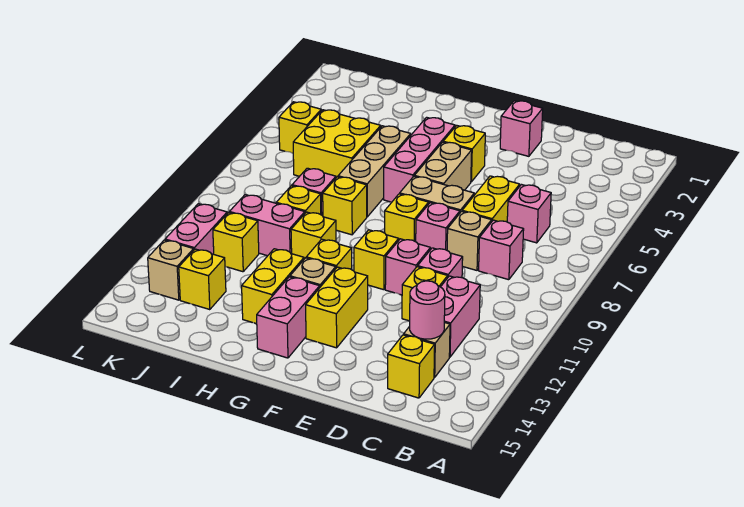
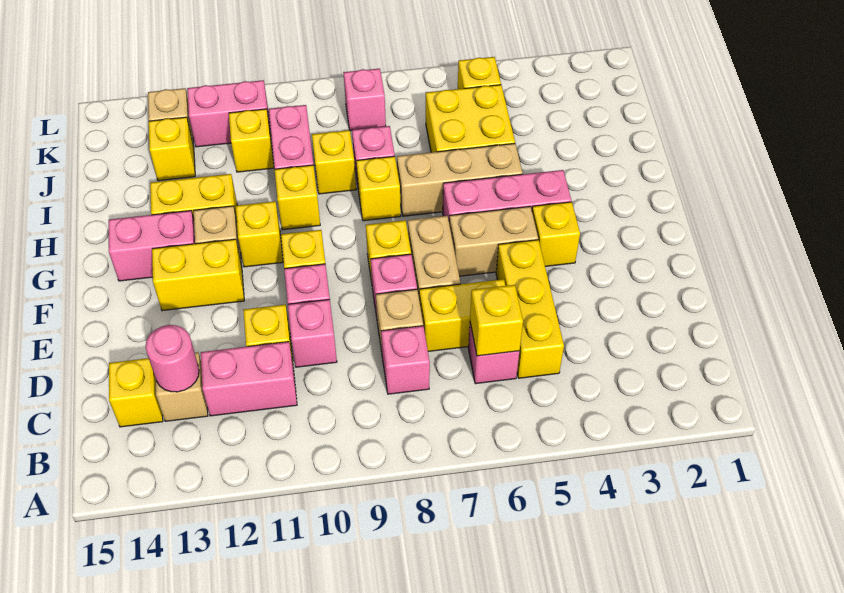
none -> yellow brick C5:E5 level 1
none -> yellow brick C6 level 2
pink brick E2 level 1 -> pink brick K8 level 1

